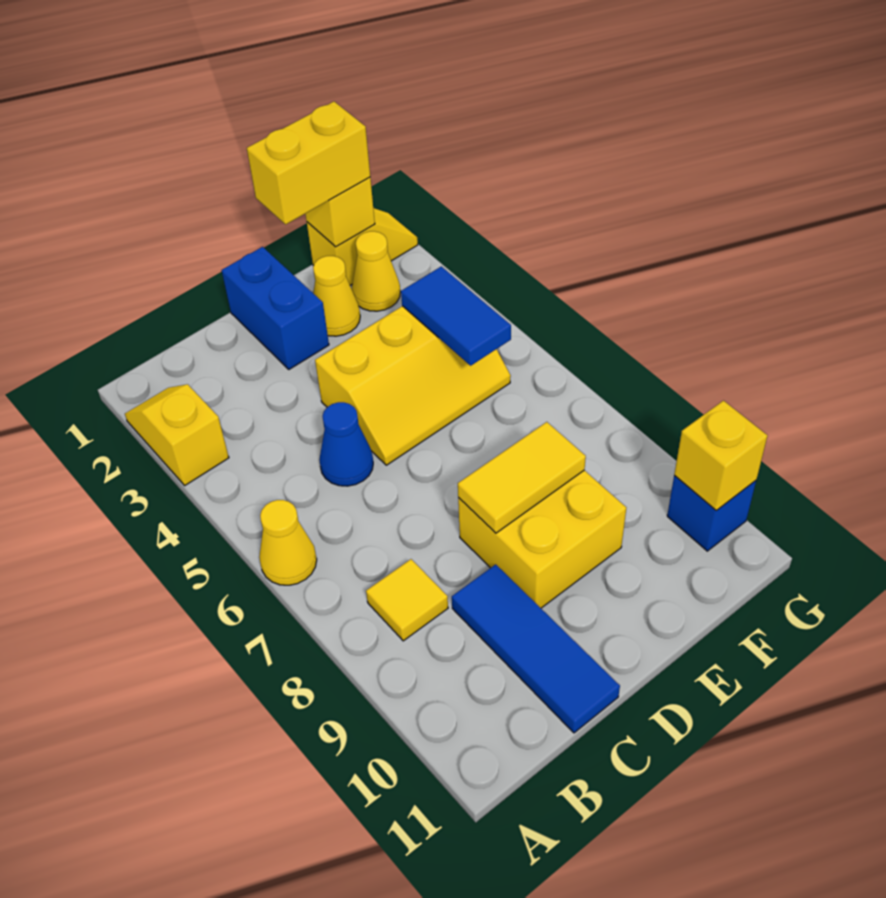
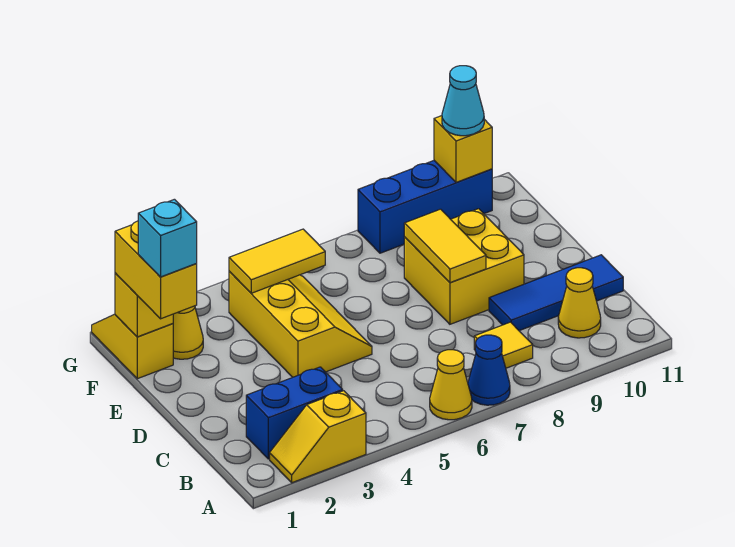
blue cone C5 level 1 -> blue cone A7 level 1
blue brick D1:D2 level 1 -> blue brick B2:B3 level 1
none -> cyan brick E1 level 4
yellow cone E2 level 1 -> yellow cone B10 level 1
blue tile F4:F5 level 2 -> yellow tile F4:F5 level 2
blue brick G10 level 1 -> blue brick G8:G10 level 1
none -> cyan cone G10 level 3

